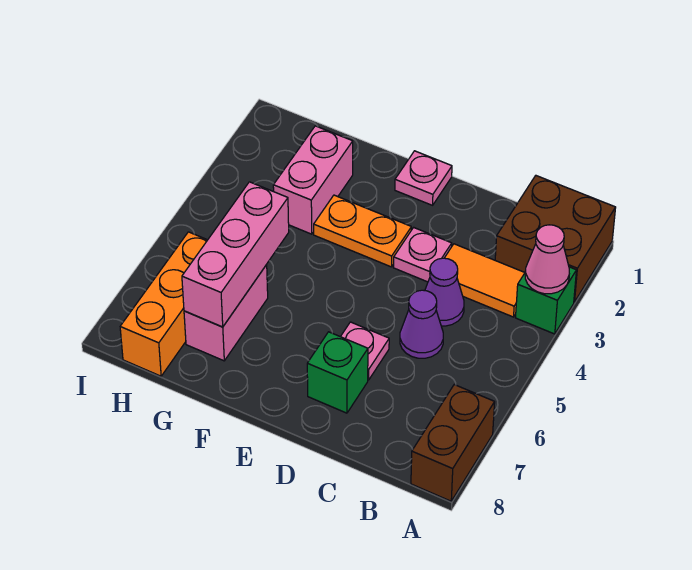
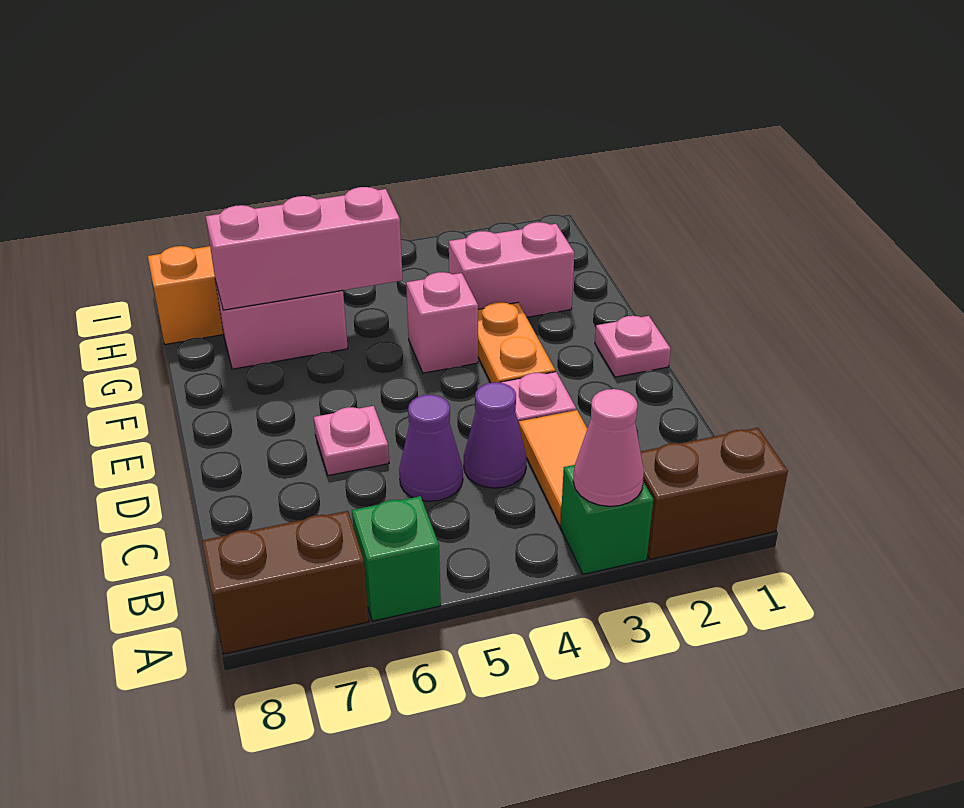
brown brick A1:B2 level 1 -> brown brick A1:A2 level 1
green brick D7 level 1 -> green brick A6 level 1
none -> pink brick F4 level 1

